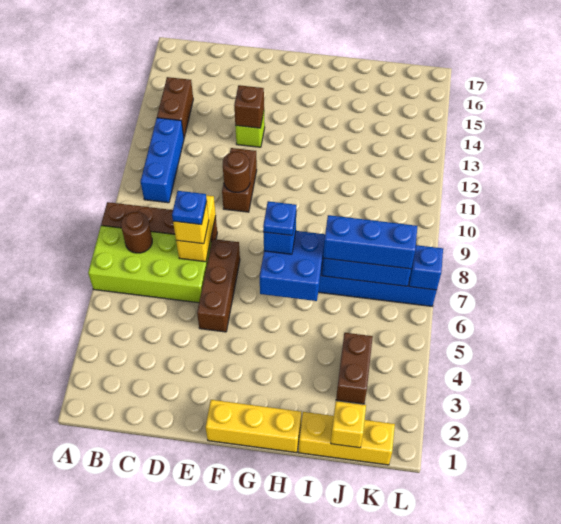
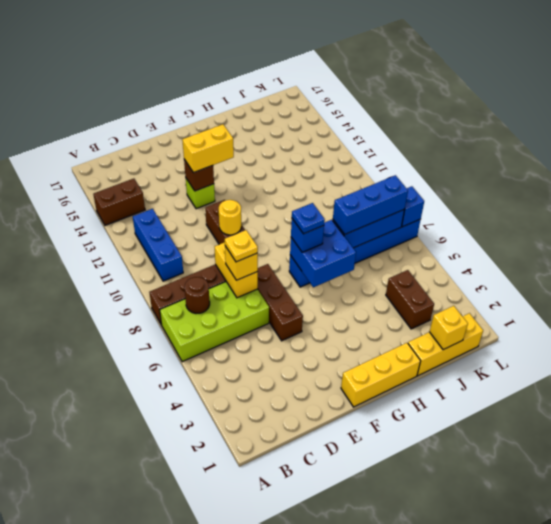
brown brick B13:B14 level 1 -> brown brick A14:B14 level 1
blue plate D7 level 4 -> yellow plate D7 level 4
brown round brick E10 level 2 -> yellow round brick E10 level 2
none -> yellow brick E13:F13 level 3

